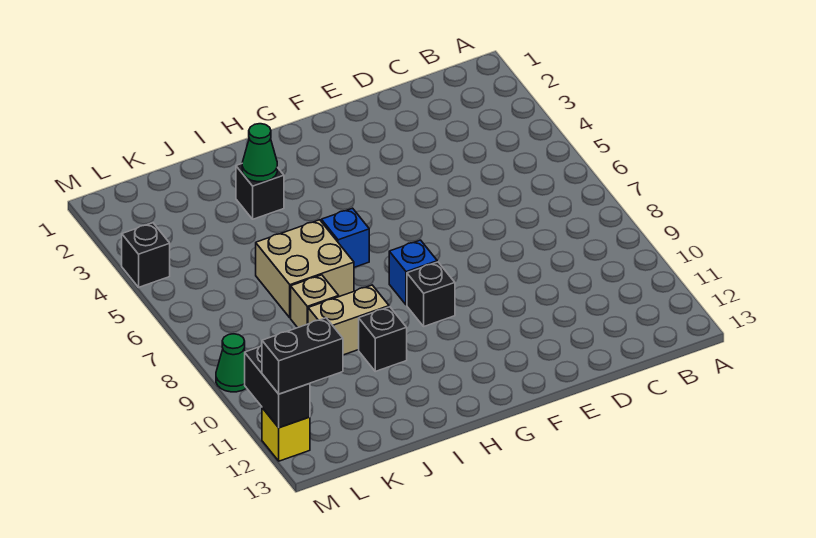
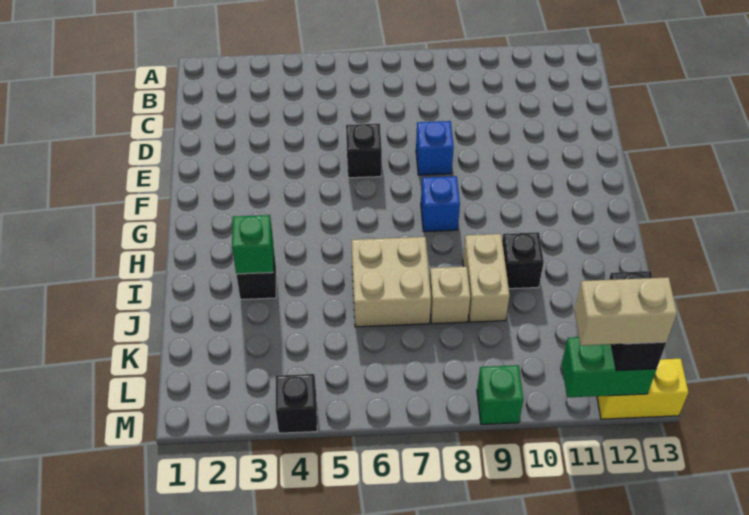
black brick G9 level 1 -> black brick E6 level 1
blue brick H6 level 1 -> blue brick E8 level 1
green cone I3 level 2 -> green brick I3 level 2
green cone M9 level 1 -> green brick M9 level 1
black brick M11:M12 level 2 -> green brick M11:M12 level 2
none -> tan brick M11:M12 level 4
yellow brick M12 level 1 -> yellow brick M12:M13 level 1

